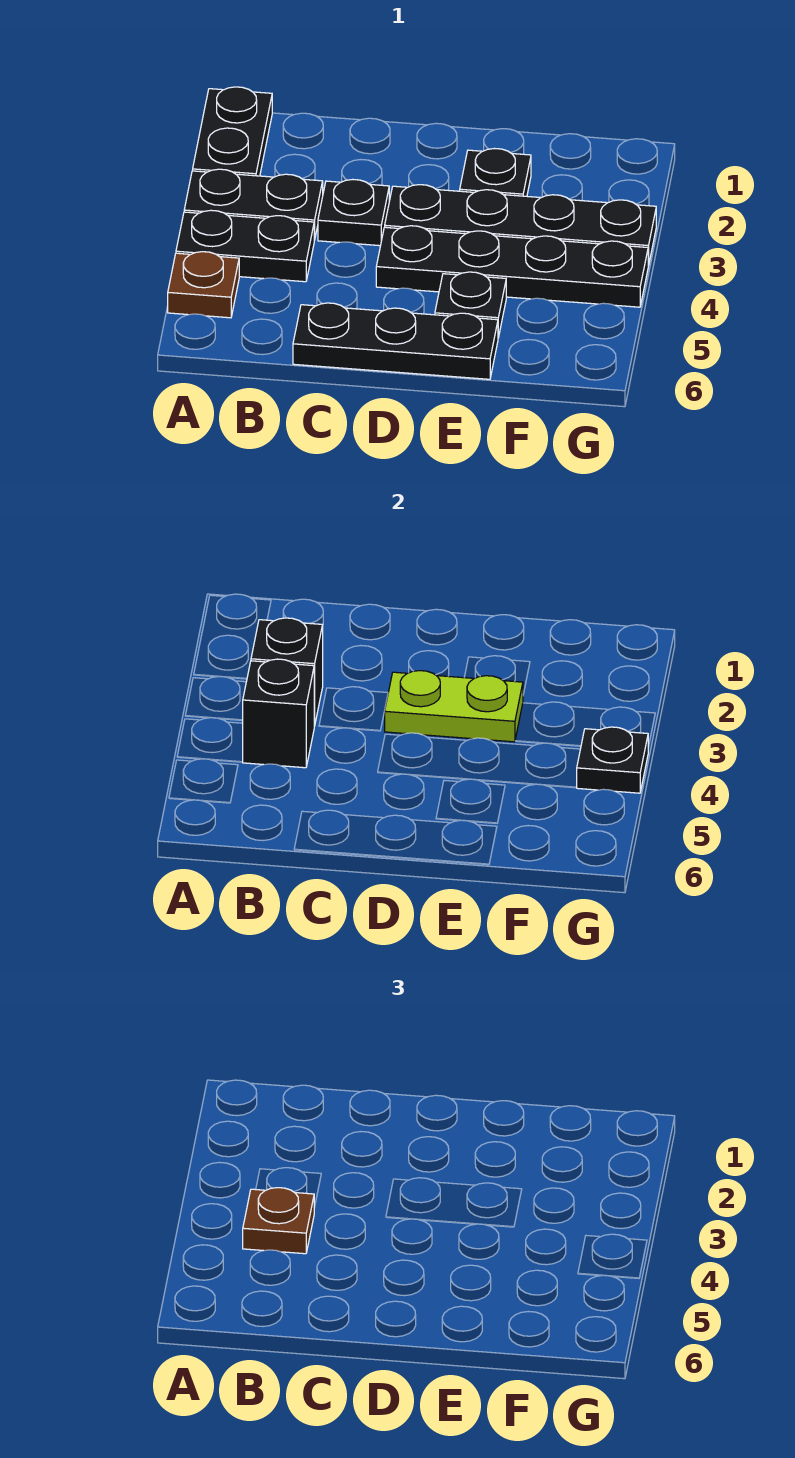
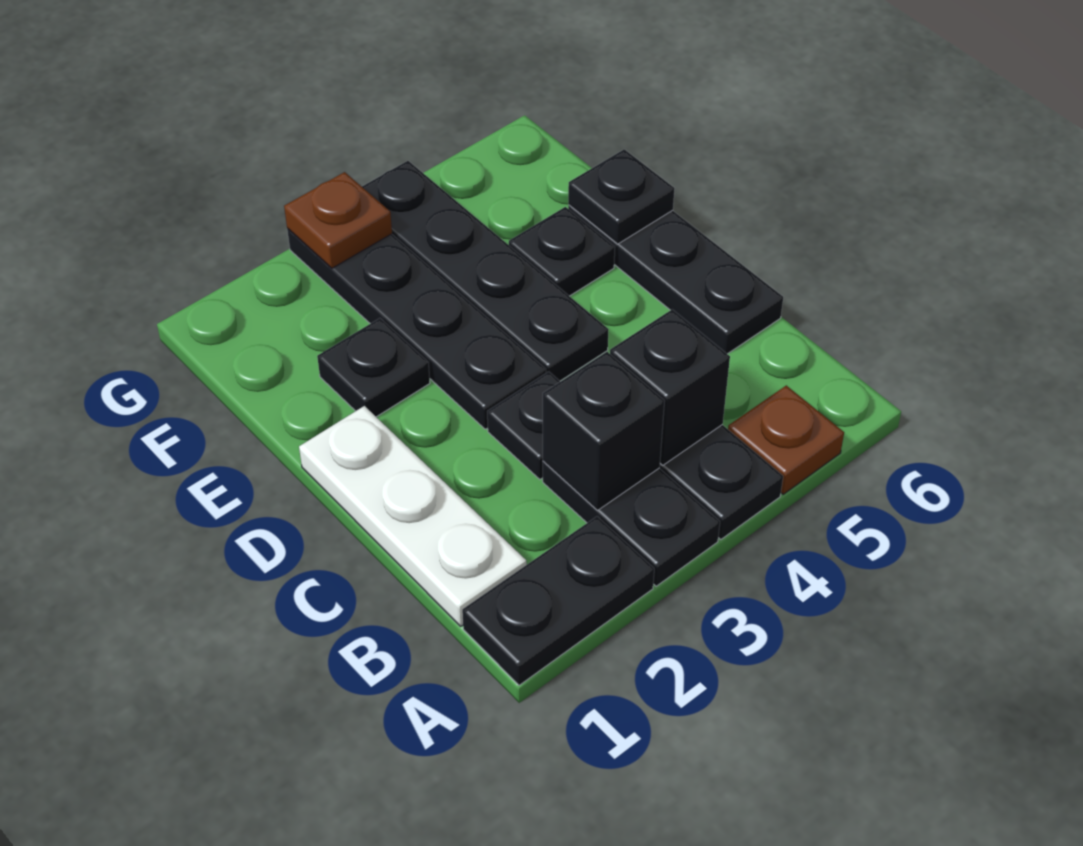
none -> white plate B1:D1 level 1
brown plate B4 level 3 -> brown plate G3 level 2
lime plate D3:E3 level 2 -> none
black plate G4 level 2 -> black plate E6 level 2

